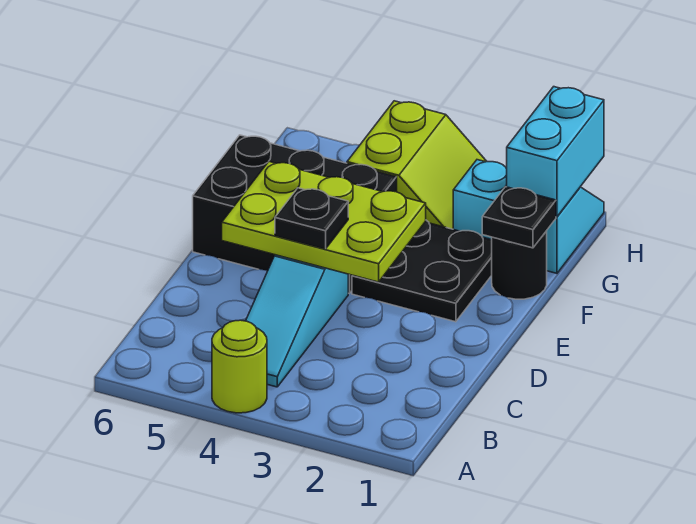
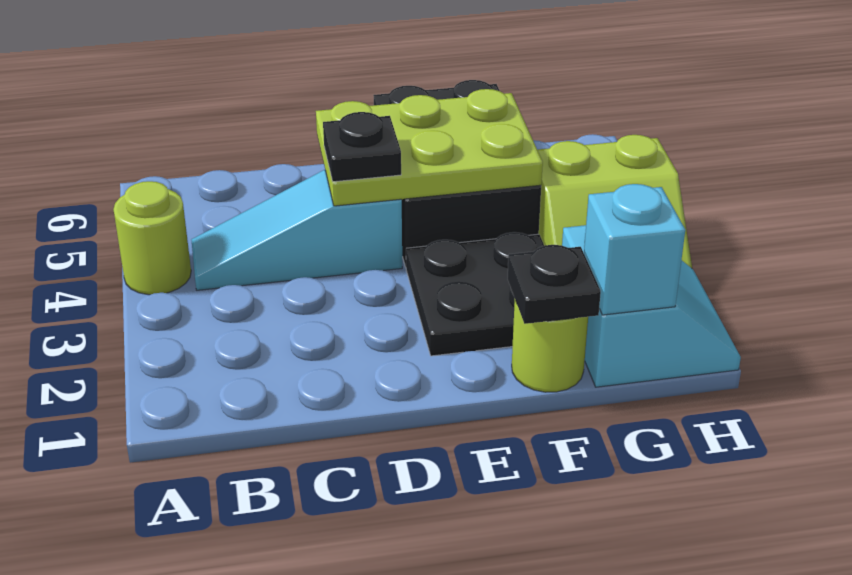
lime plate D3:E5 level 2 -> lime plate D4:F5 level 2
black round brick F1 level 1 -> lime round brick F1 level 1
cyan brick G1:H1 level 2 -> cyan brick G1 level 2

